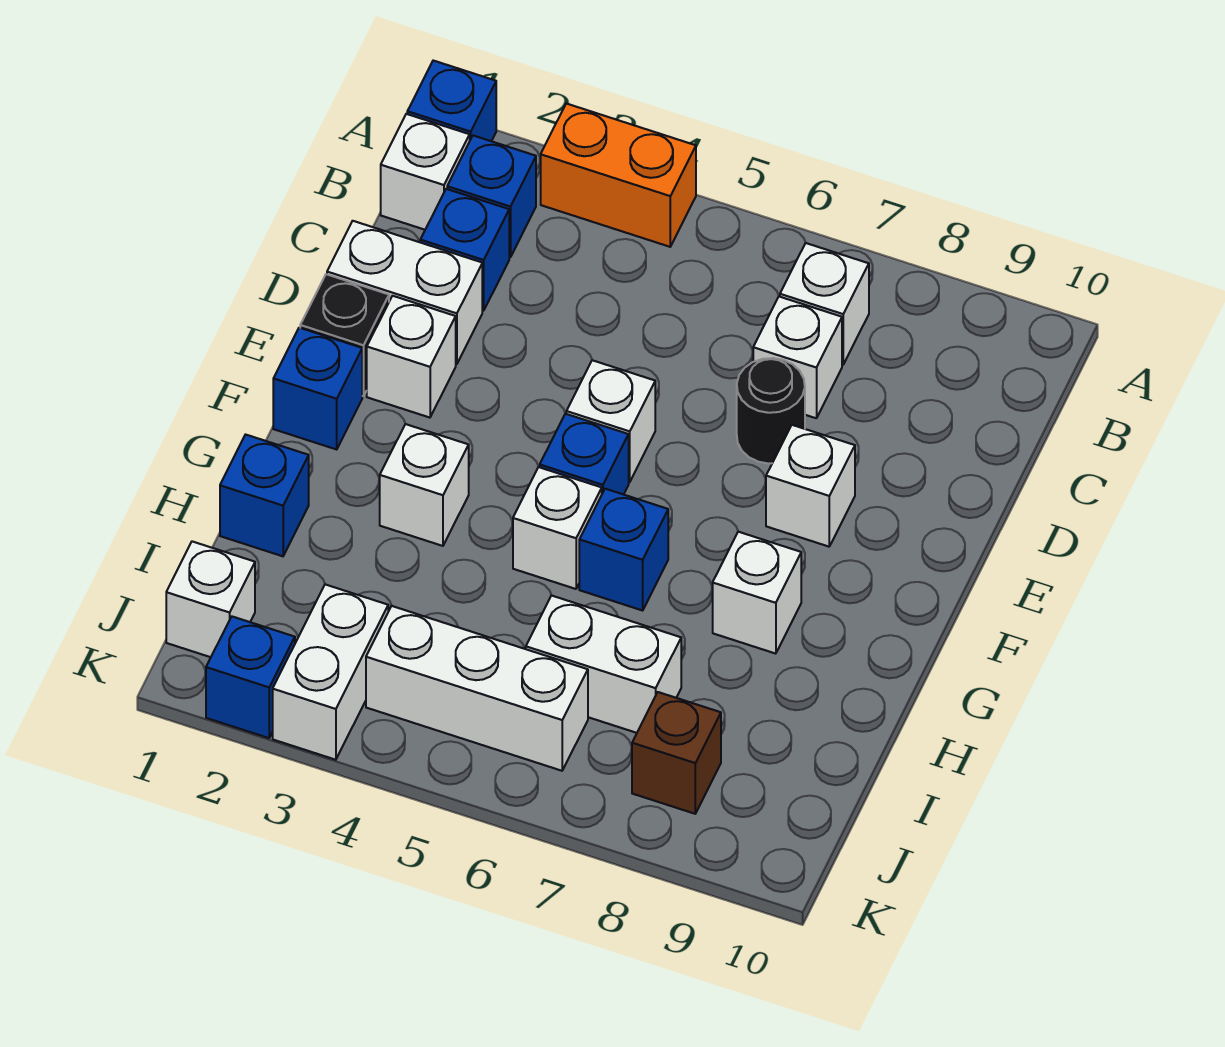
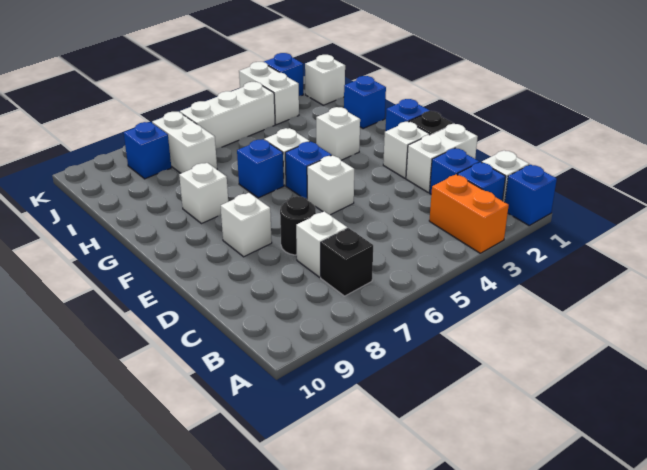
orange brick A3:A4 level 1 -> orange brick A3:B3 level 1
white brick B7 level 1 -> black brick B7 level 1
white brick I6:I7 level 1 -> white brick I7:J7 level 1
brown brick J8 level 1 -> blue brick J8 level 1

